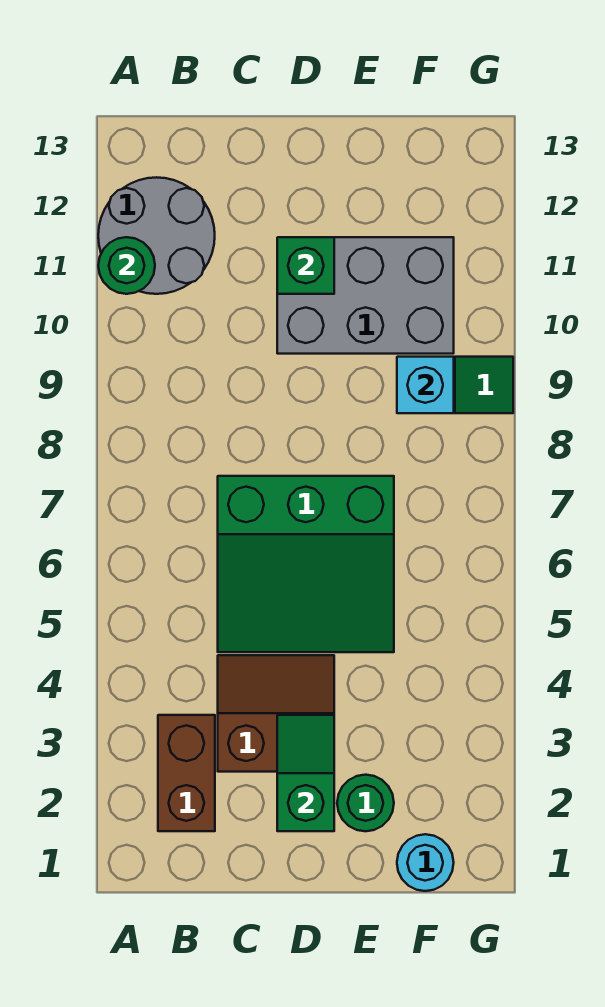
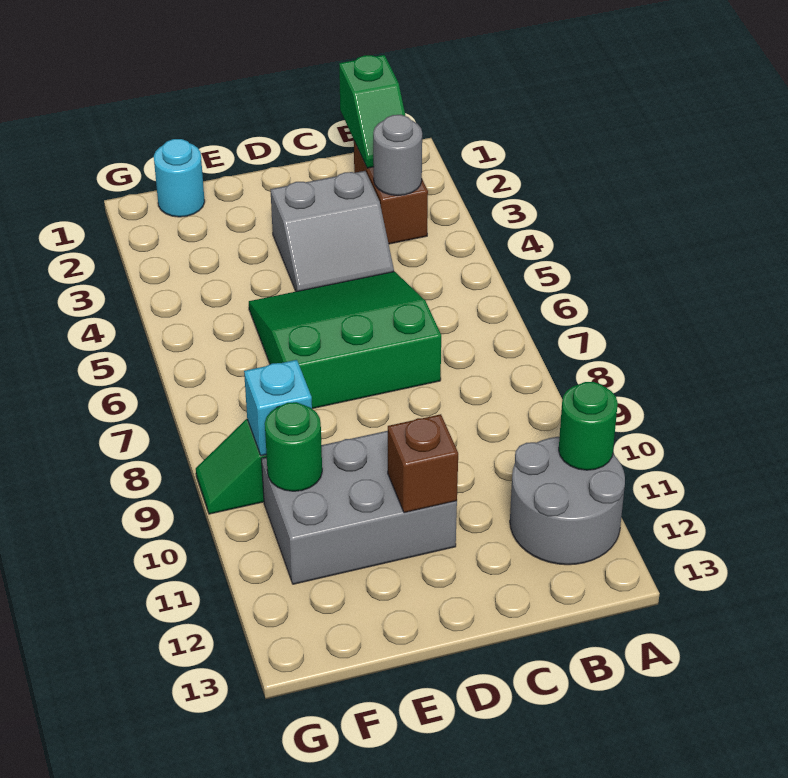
none -> grey round brick B3 level 2
brown slope C3:D4 level 1 top 3 -> grey slope C3:D4 level 1 top 3
green slope D2:D3 level 2 top 2 -> green slope B1:B2 level 2 top 1
green brick D11 level 2 -> brown brick D11 level 2
green round brick E2 level 1 -> green round brick F10 level 2

